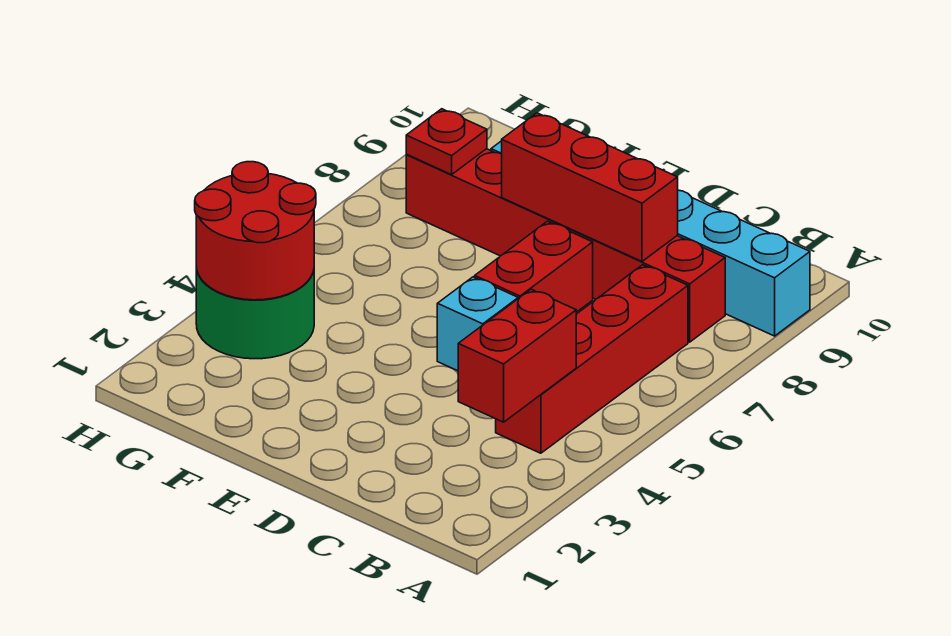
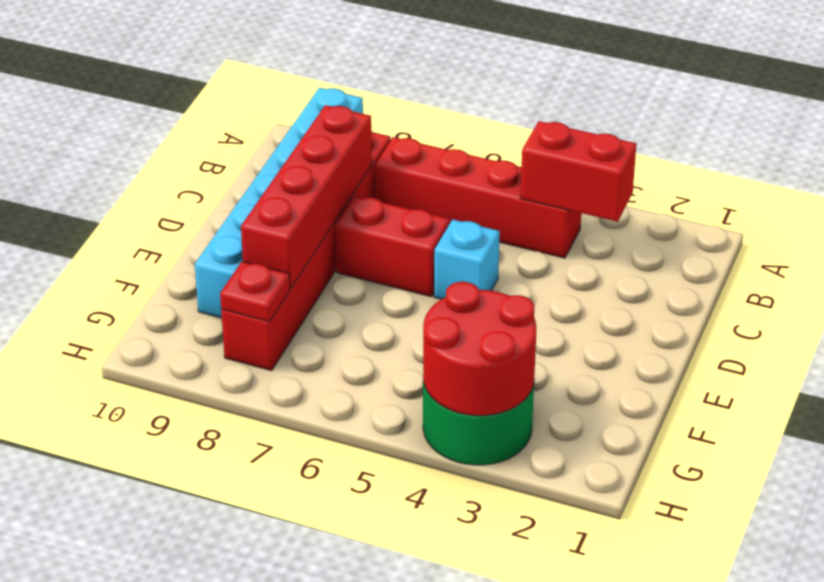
red brick C8:E8 level 2 -> red brick C8:F8 level 2

